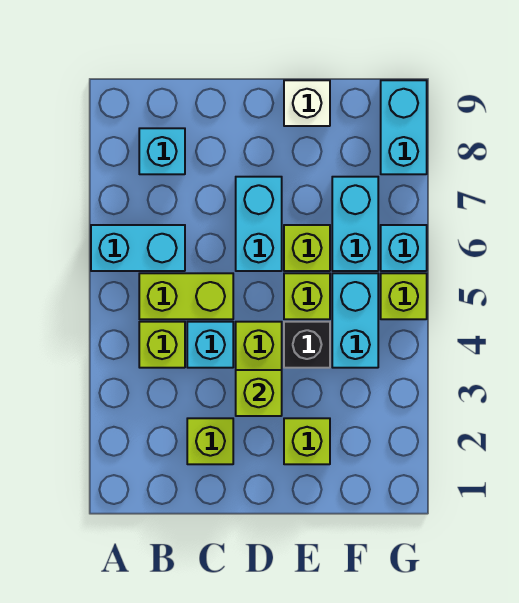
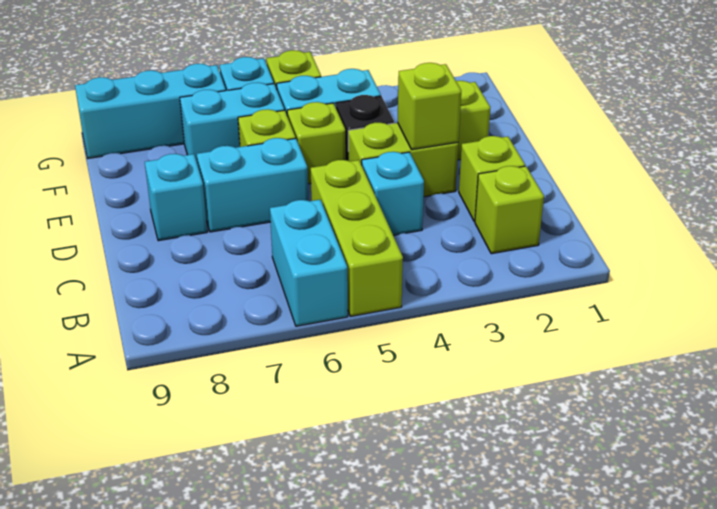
lime brick B4 level 1 -> lime brick B2 level 1
lime brick B5:C5 level 1 -> lime brick A5:C5 level 1
cyan brick B8 level 1 -> cyan brick D8 level 1
white brick E9 level 1 -> none
cyan brick G8:G9 level 1 -> cyan brick G7:G9 level 1

